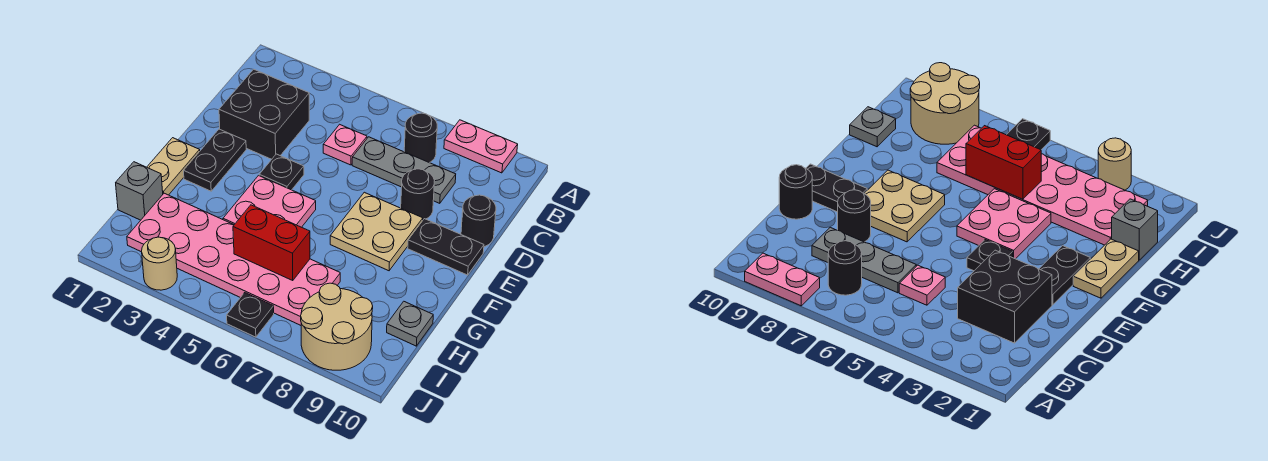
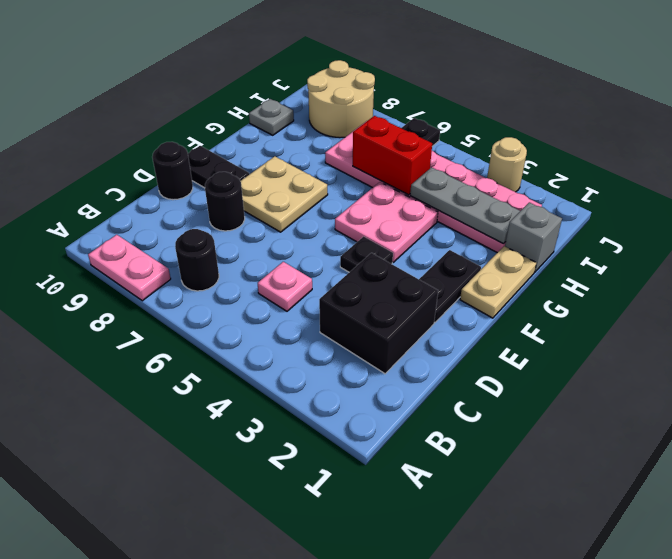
grey plate C6:C8 level 1 -> grey plate H2:H4 level 2

